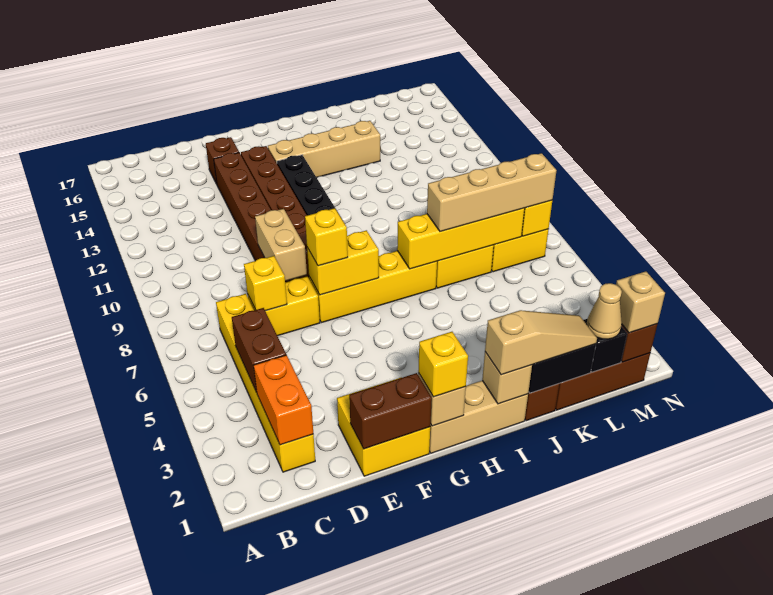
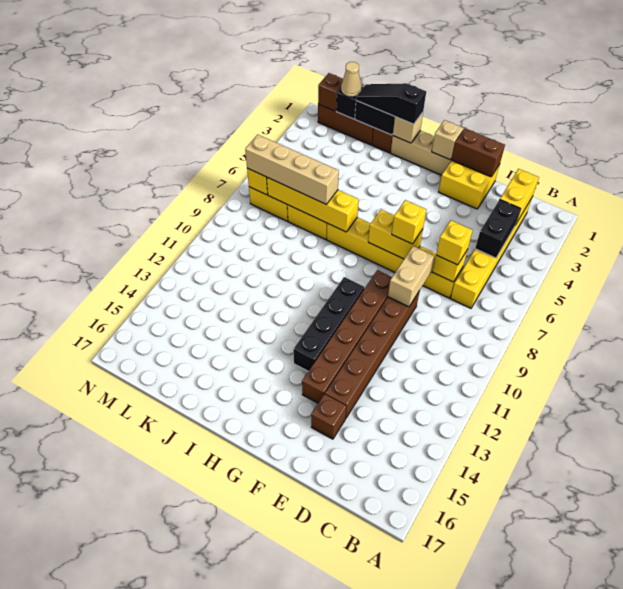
orange brick C2:C3 level 2 -> yellow brick C2:C3 level 2
brown brick C4:C5 level 2 -> black brick C4:C5 level 2
yellow brick G1 level 3 -> yellow brick D7 level 3
tan brick G14:J14 level 1 -> none
tan slope I1:K1 level 3 top I -> black slope I1:K1 level 3 top I
tan brick M1 level 3 -> none

